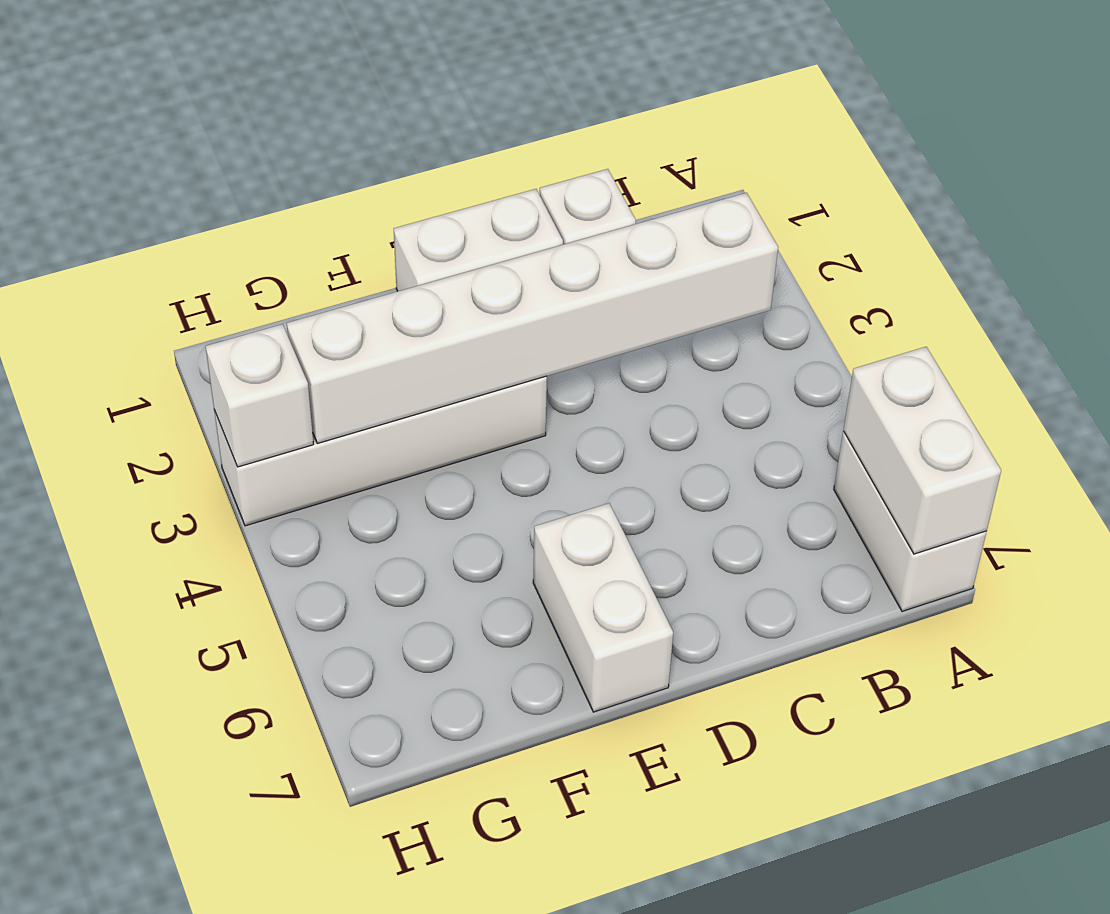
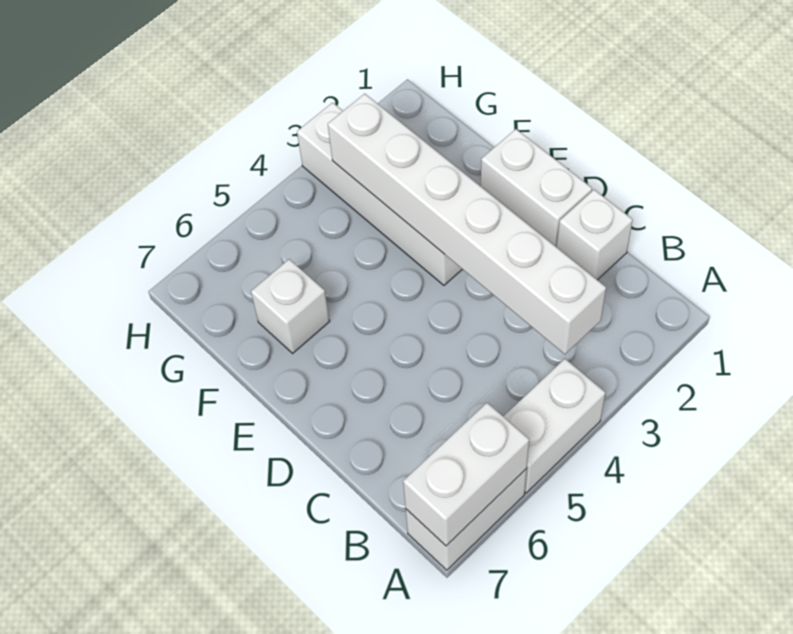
white brick E6:E7 level 1 -> white brick A4:A5 level 1
white brick H3 level 2 -> white brick F6 level 1

